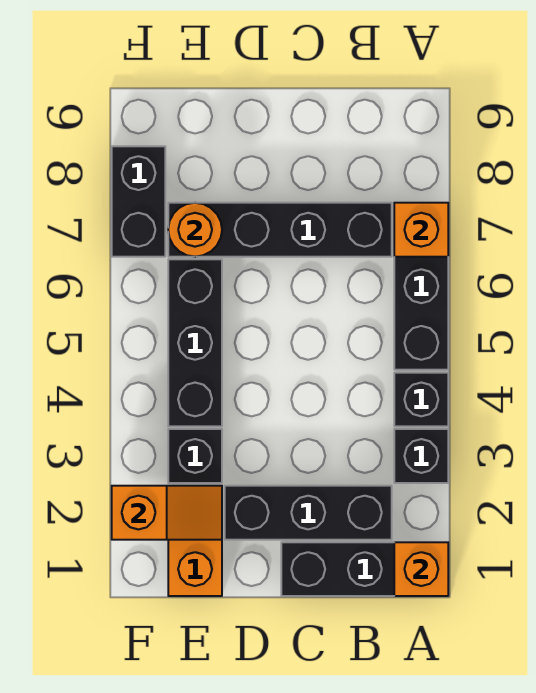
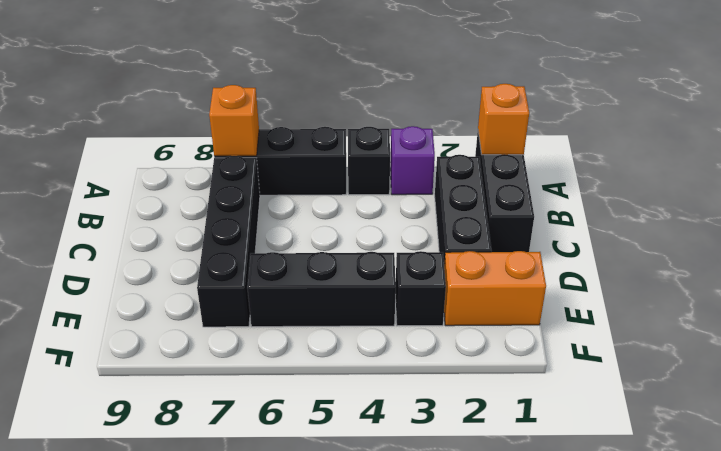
black brick A3 level 1 -> purple brick A3 level 1
orange slope E2:F2 level 2 top F -> none
orange round brick E7 level 2 -> none
black brick F7:F8 level 1 -> none

